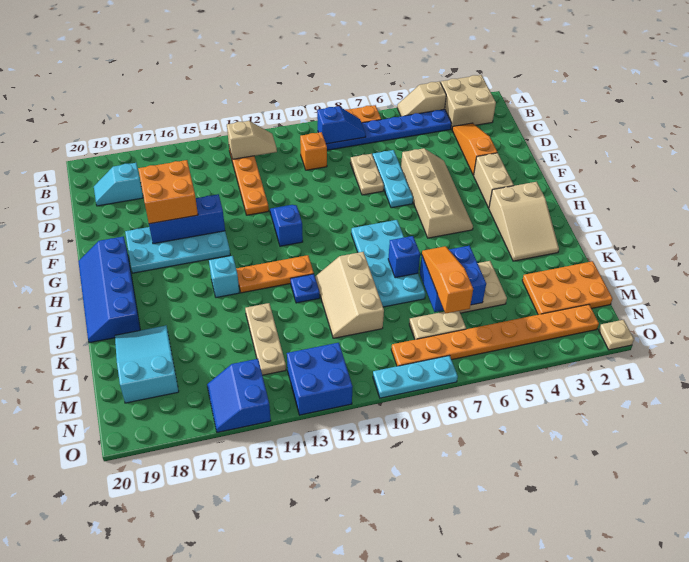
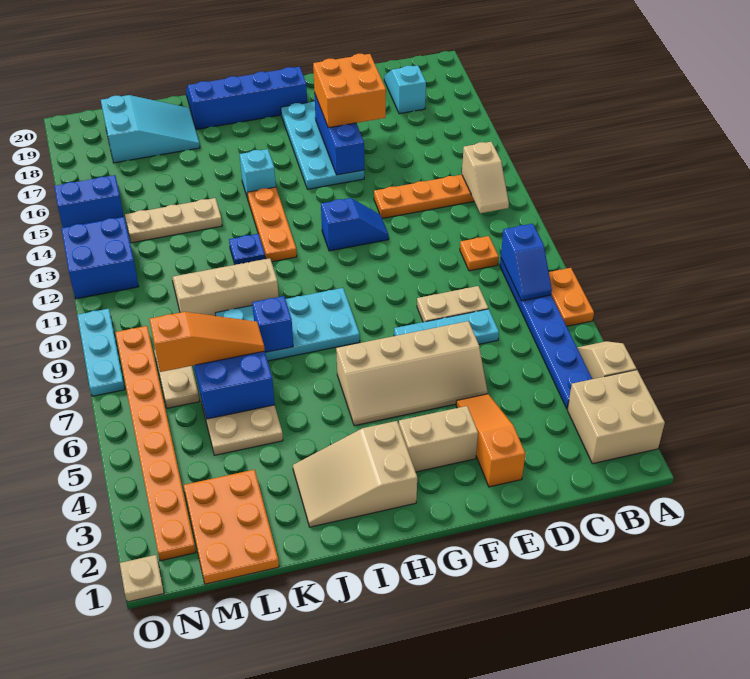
orange slope C3:E3 level 1 top E -> orange slope E2:E4 level 1 top 2
orange brick C10 level 1 -> orange plate C10 level 1

